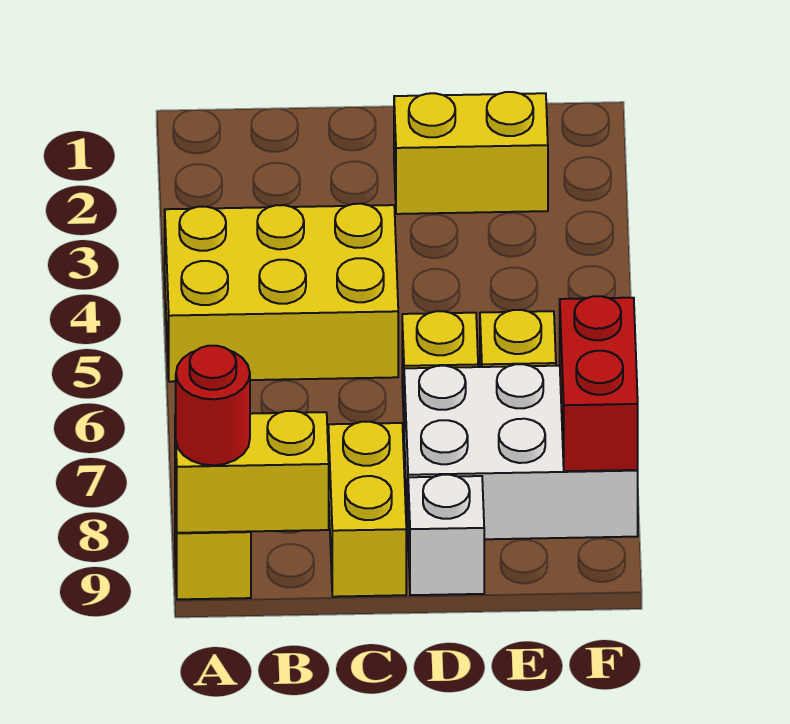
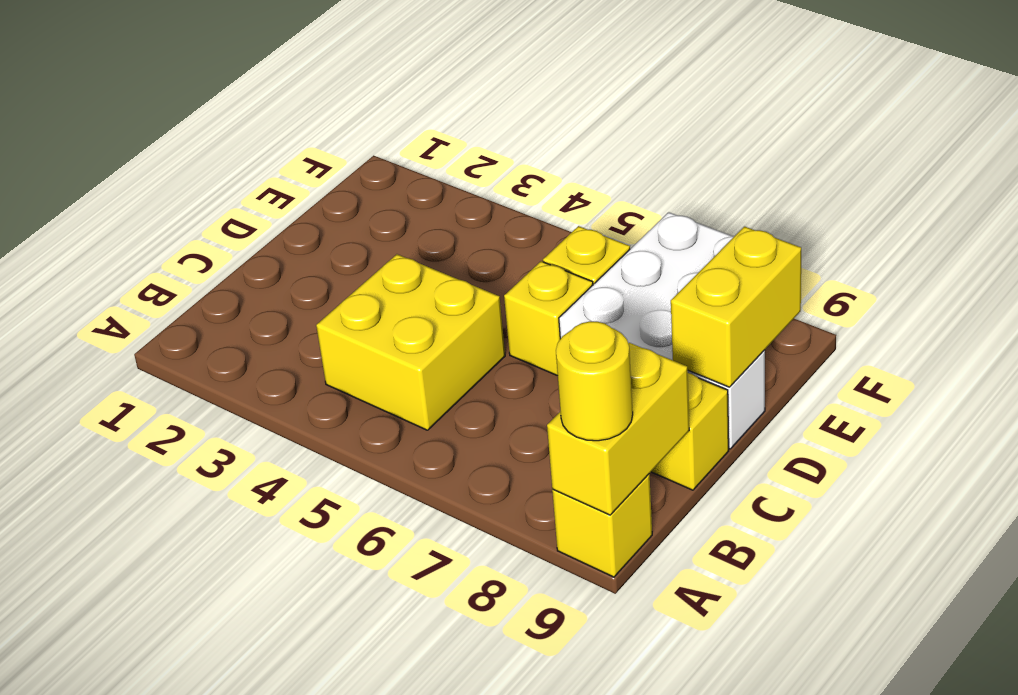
yellow brick A4:C5 level 1 -> yellow brick B4:C5 level 1
red round brick A9 level 3 -> yellow round brick A9 level 3
yellow brick D2:E2 level 1 -> yellow brick D9:E9 level 2
red brick F7:F8 level 2 -> none

